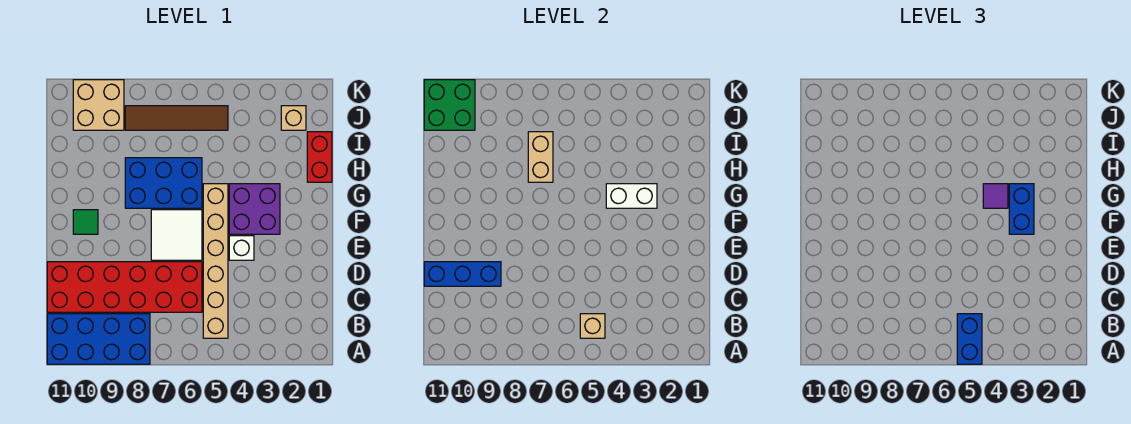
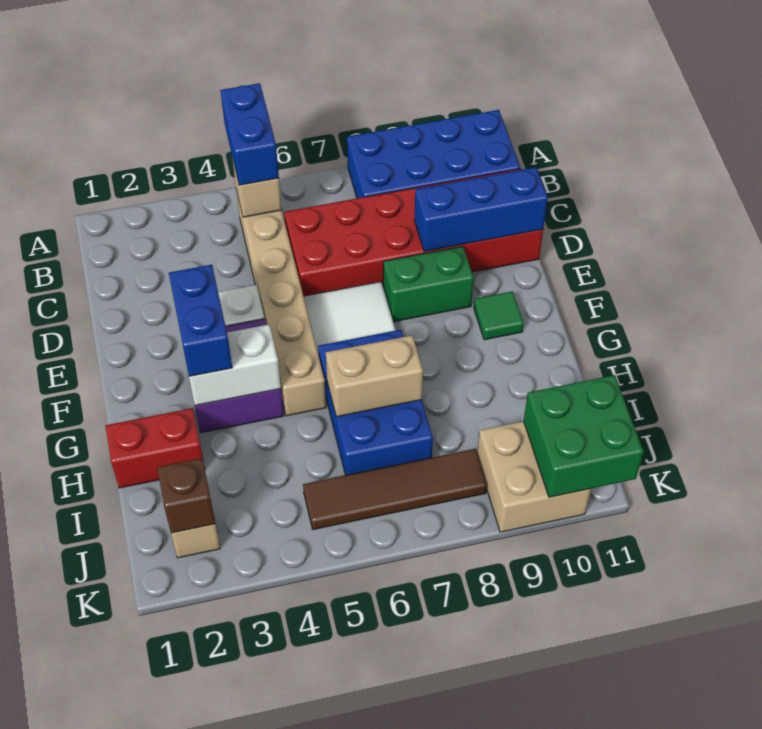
none -> green brick E8:E9 level 1
purple tile G4 level 3 -> none
blue brick G6:H8 level 1 -> blue brick G6:I7 level 1
red brick H1:I1 level 1 -> red brick H1:H2 level 1
tan brick H7:I7 level 2 -> tan brick H6:H7 level 2
none -> brown brick J2 level 2

